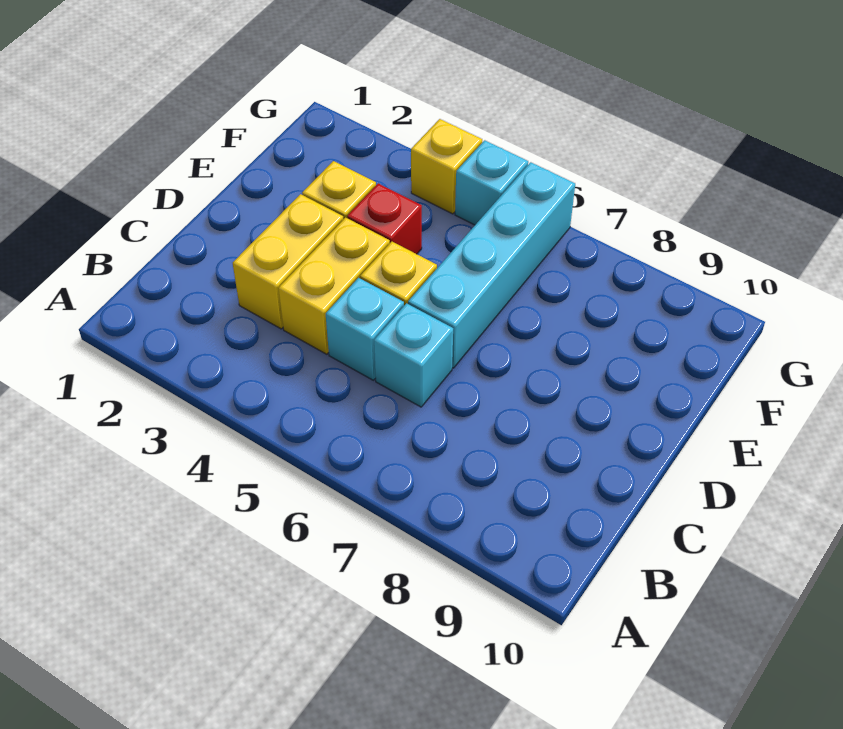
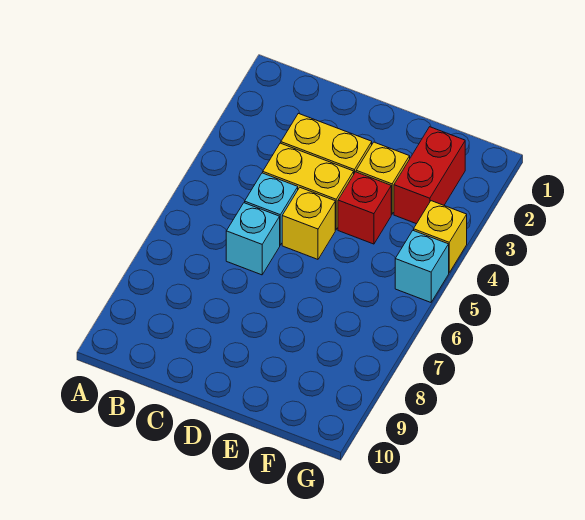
cyan brick D6:G6 level 1 -> none
none -> red brick F2:F3 level 1

